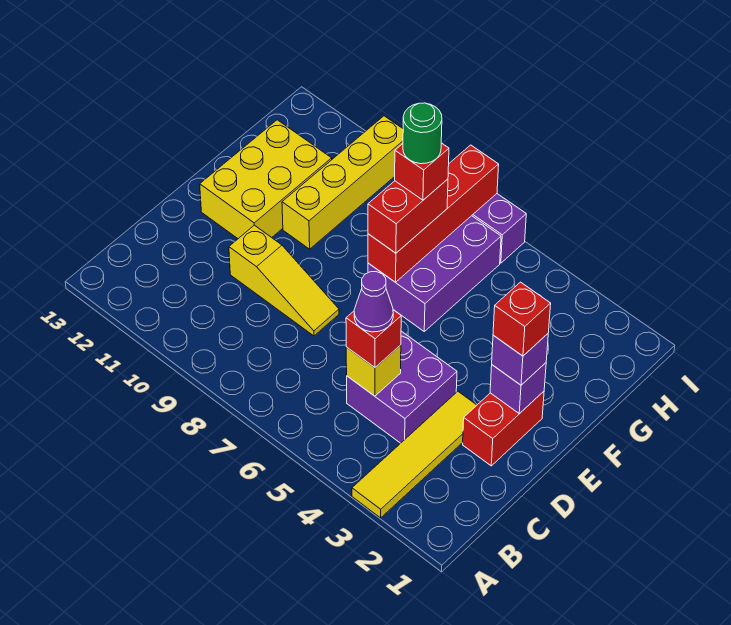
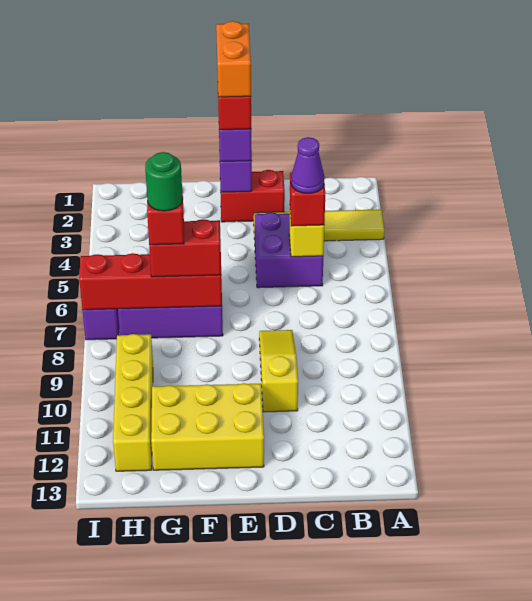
none -> orange brick E1:E2 level 5
yellow brick F10:I10 level 1 -> yellow brick H9:H12 level 1

